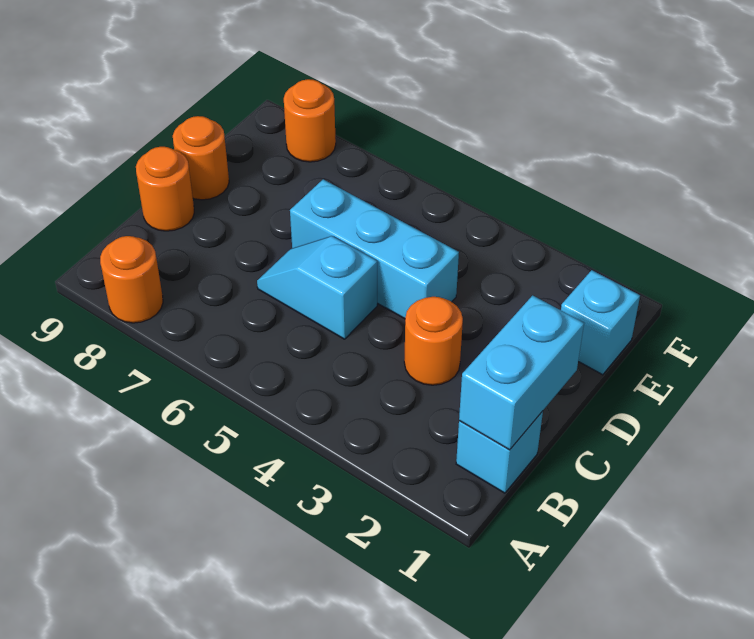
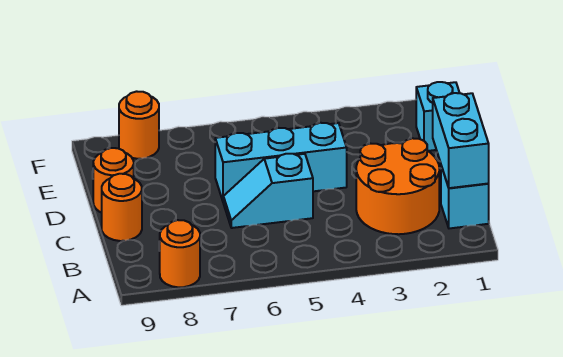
orange round brick C3 level 1 -> orange round brick B2:C3 level 1

